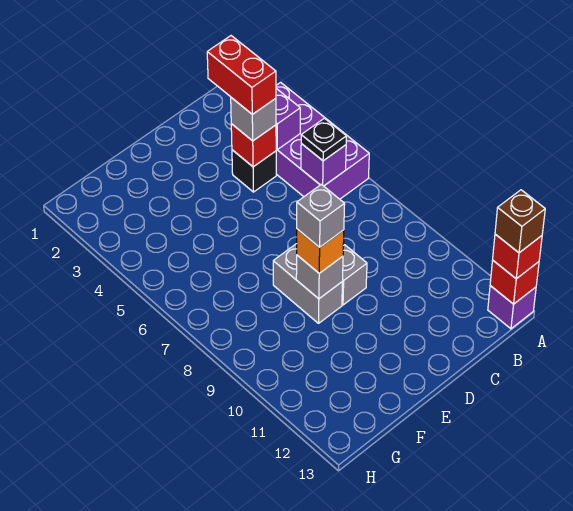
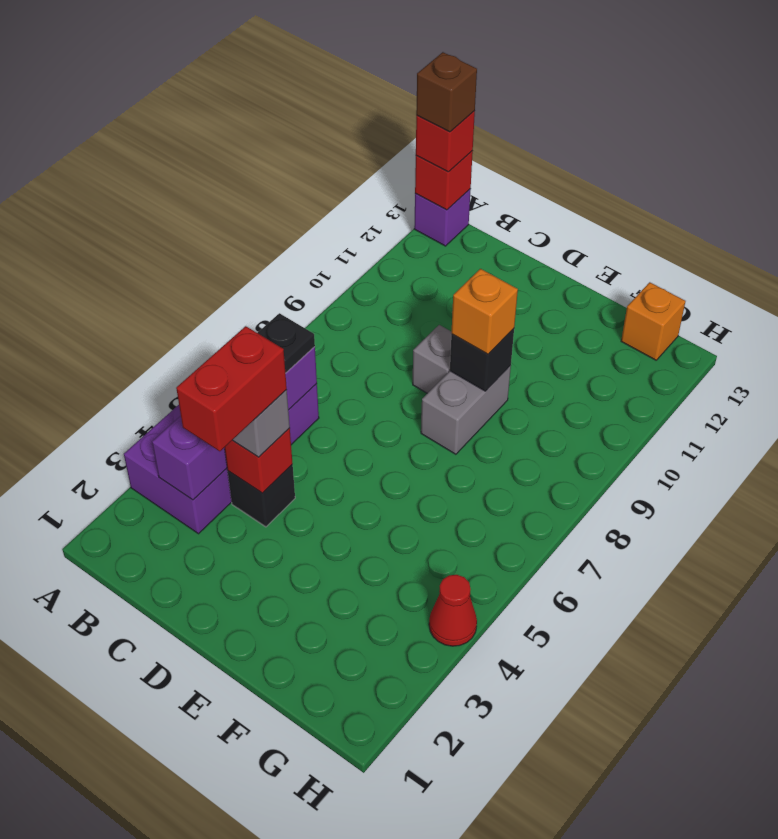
grey brick E9 level 2 -> black brick E9 level 2
grey brick E9 level 4 -> none
none -> orange brick G13 level 1
none -> red cone H4 level 1

